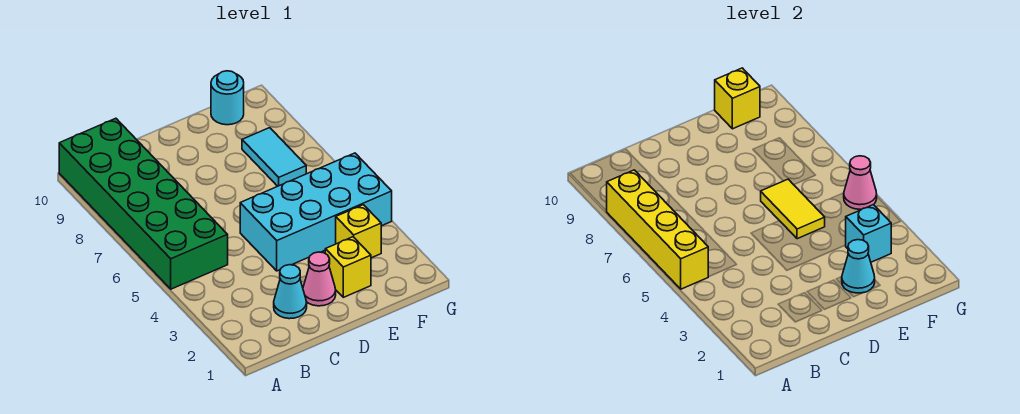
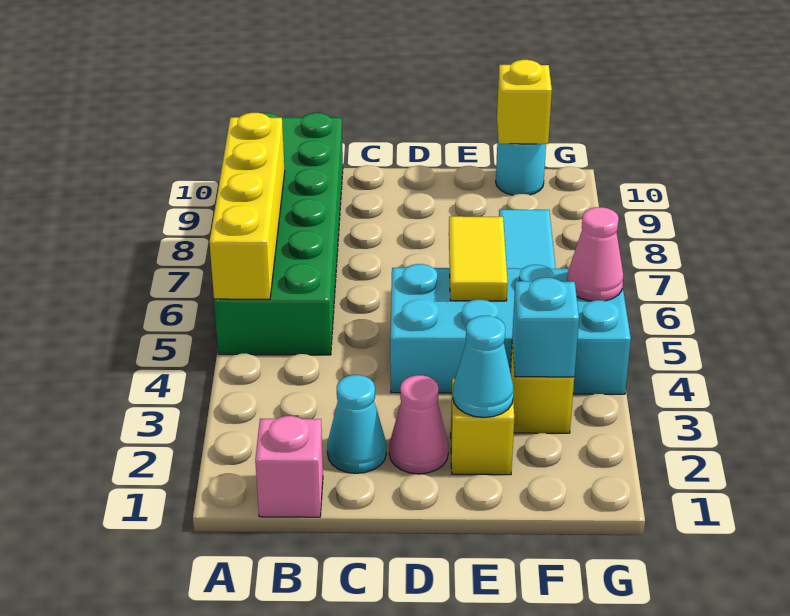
none -> pink brick B1 level 1

